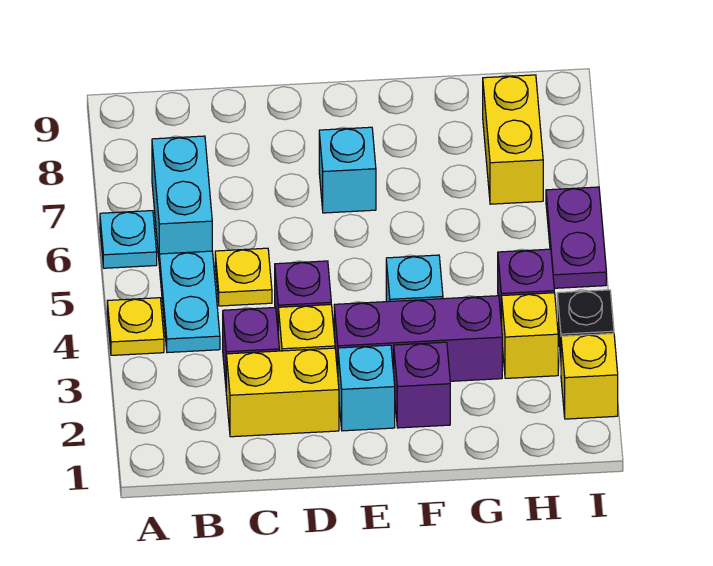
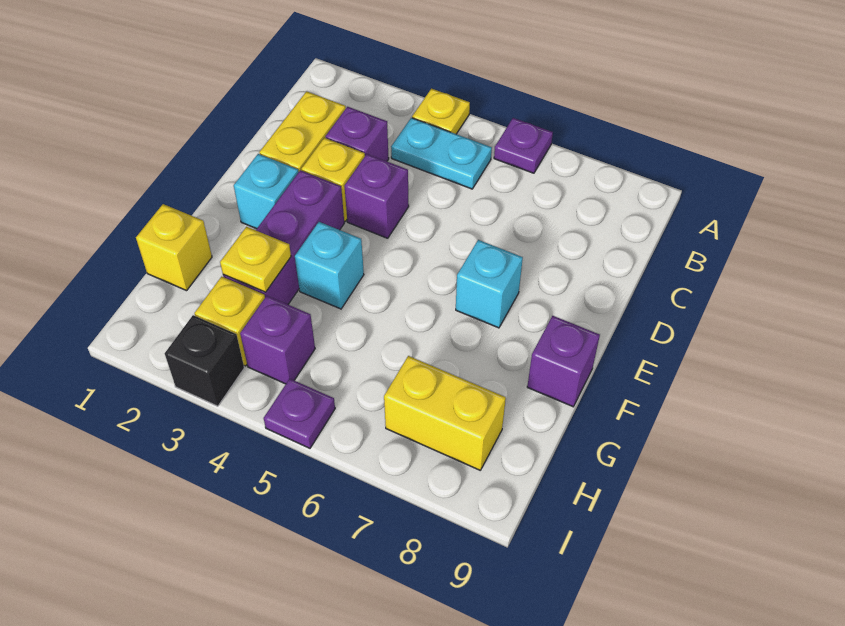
cyan plate A6 level 1 -> purple plate A6 level 1
cyan brick B6:B7 level 1 -> none
yellow plate C5 level 1 -> yellow plate G3 level 2
purple brick F2 level 1 -> purple brick F9 level 1
yellow brick I2 level 1 -> yellow brick G1 level 1
purple plate I5:I6 level 1 -> purple plate I5 level 1

